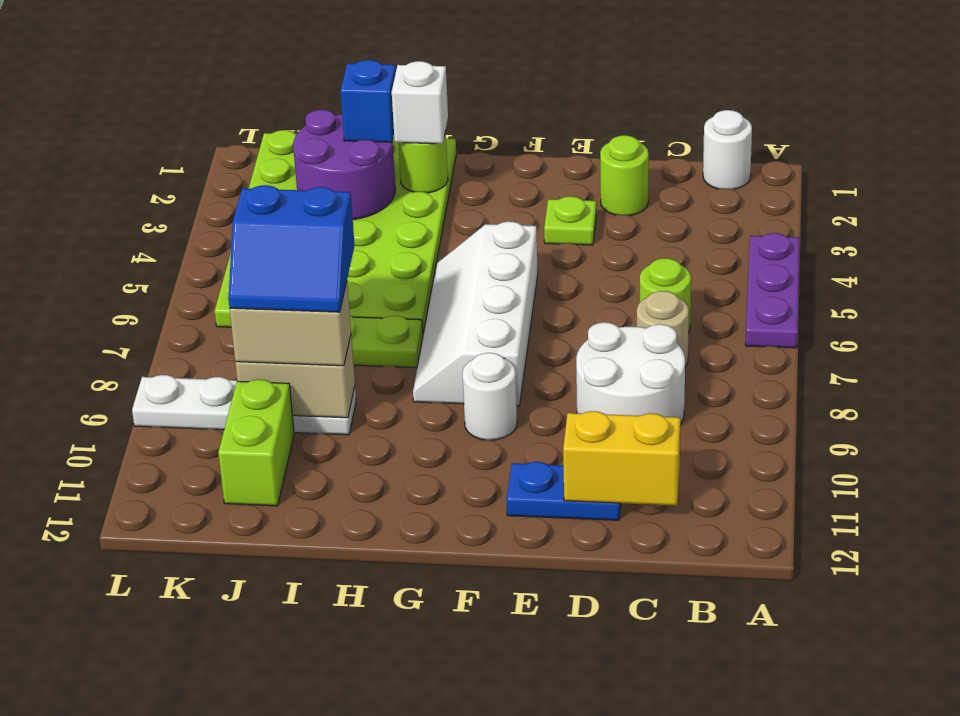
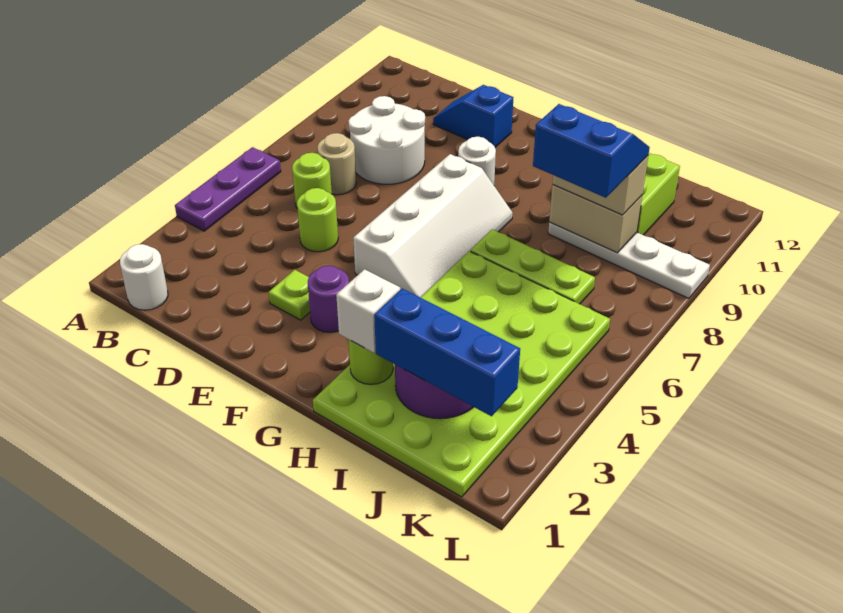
yellow brick C11:D11 level 2 -> none
lime round brick D2 level 1 -> lime round brick D5 level 1
blue plate D11:E11 level 1 -> blue slope D11:E11 level 1 top E
none -> purple round brick F3 level 1
blue brick I2 level 3 -> blue brick I2:K2 level 3

